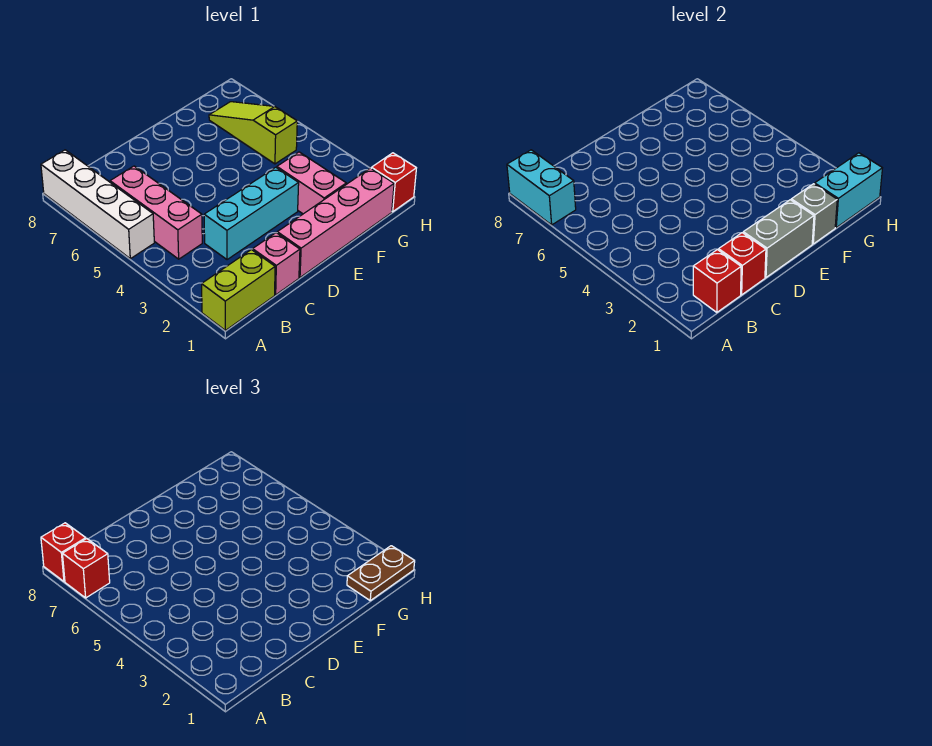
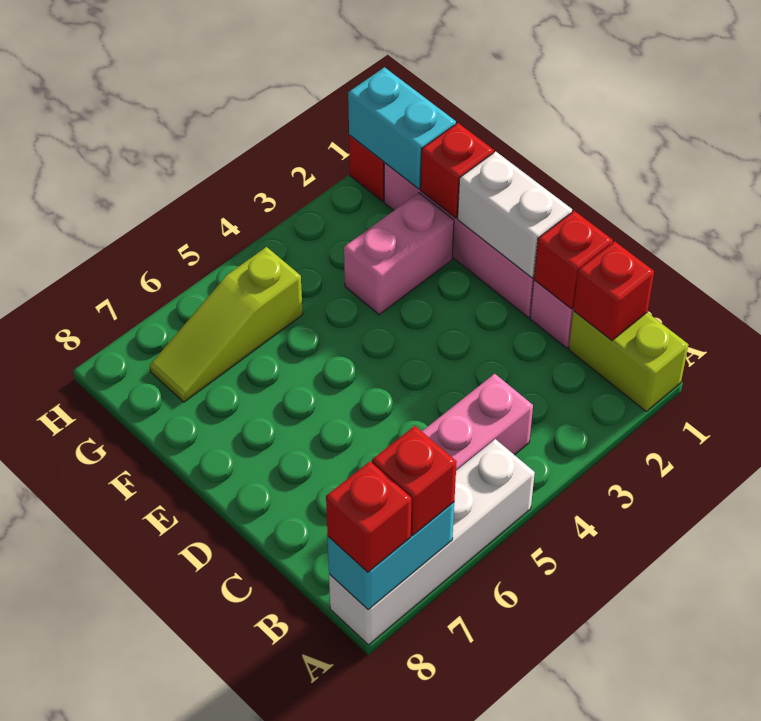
cyan brick C3:E3 level 1 -> none
grey brick D1:E1 level 2 -> white brick D1:E1 level 2
grey brick F1 level 2 -> red brick F1 level 2
brown plate G1:H1 level 3 -> none

